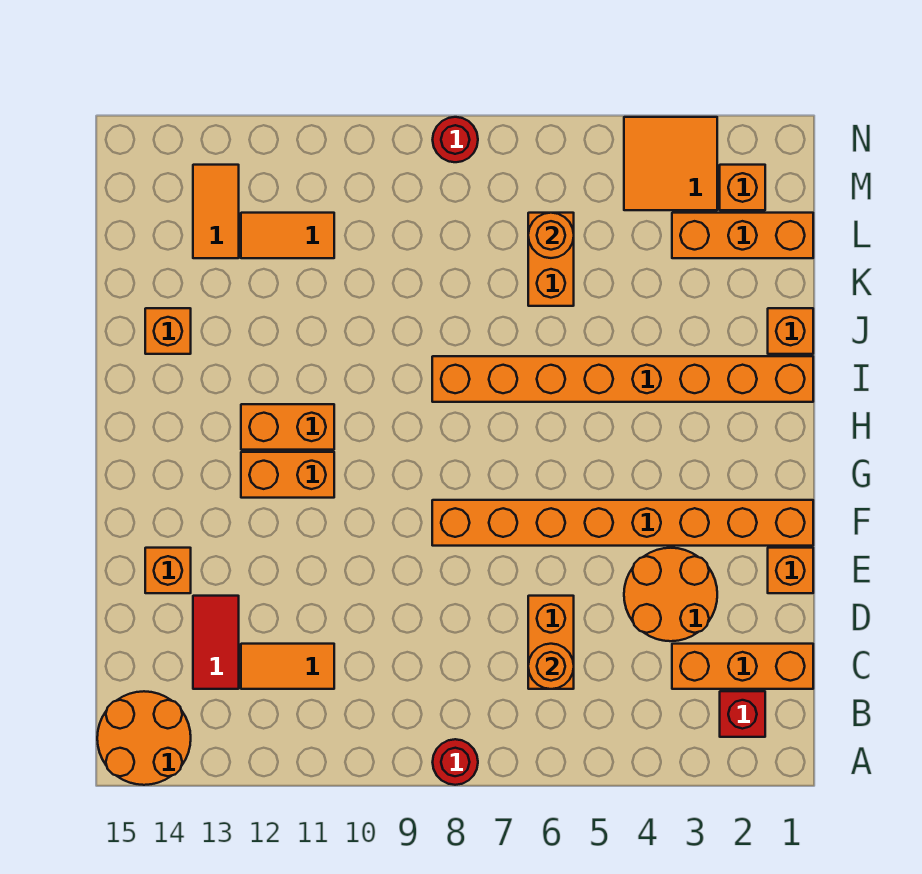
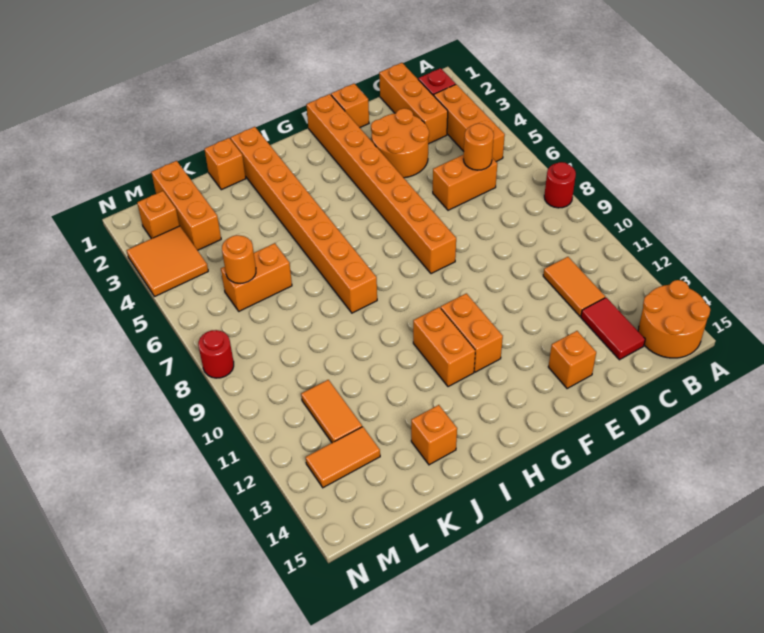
none -> orange brick B3:B5 level 1
red tile C13:D13 level 1 -> red tile C13:C14 level 1

